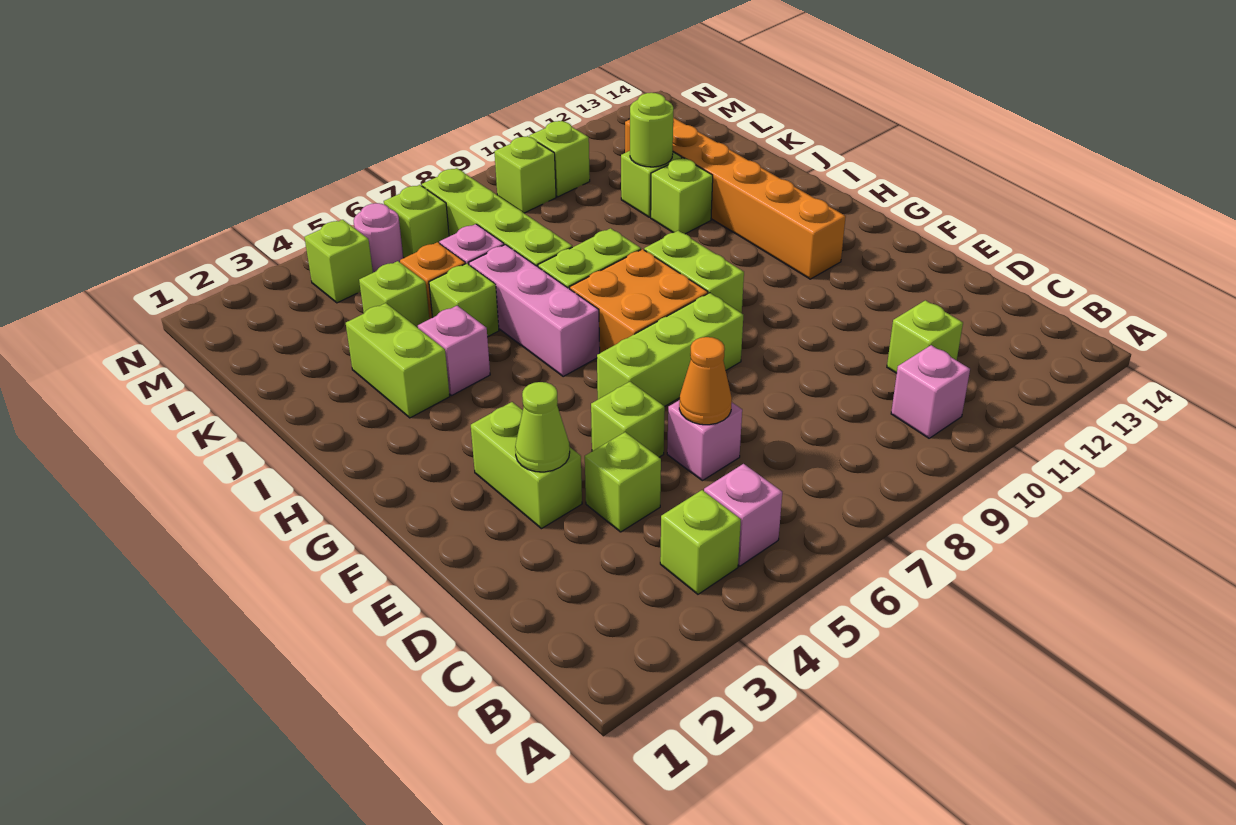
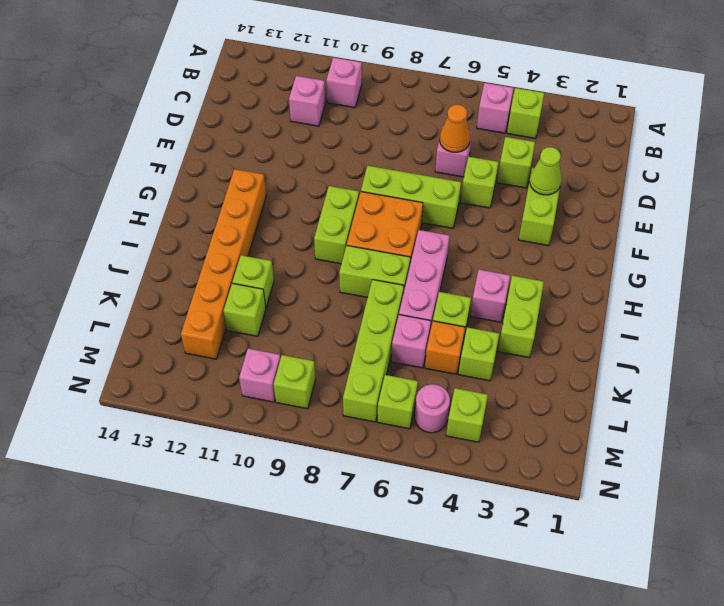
lime brick C11 level 1 -> pink brick C11 level 1
lime round brick K11 level 2 -> none
lime brick M10 level 1 -> pink brick M10 level 1

